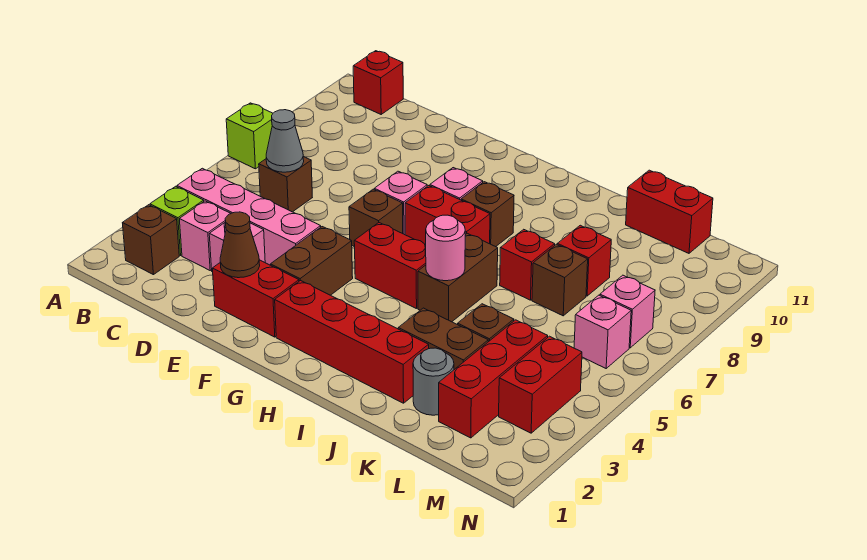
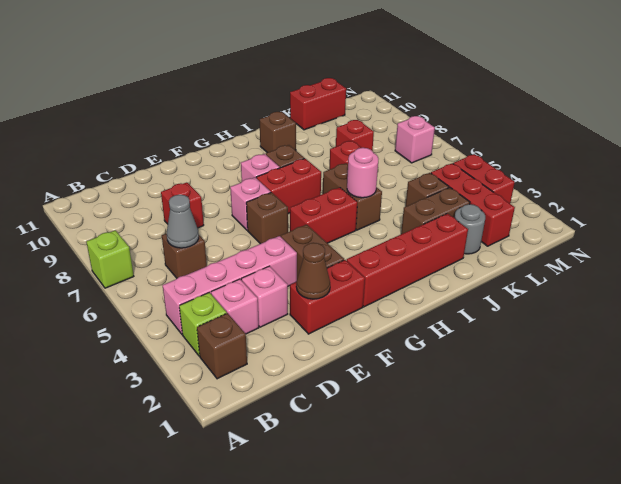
red brick B11 level 1 -> red brick D8 level 1
brown brick K7 level 1 -> brown brick I10 level 1
pink brick M6 level 1 -> none

